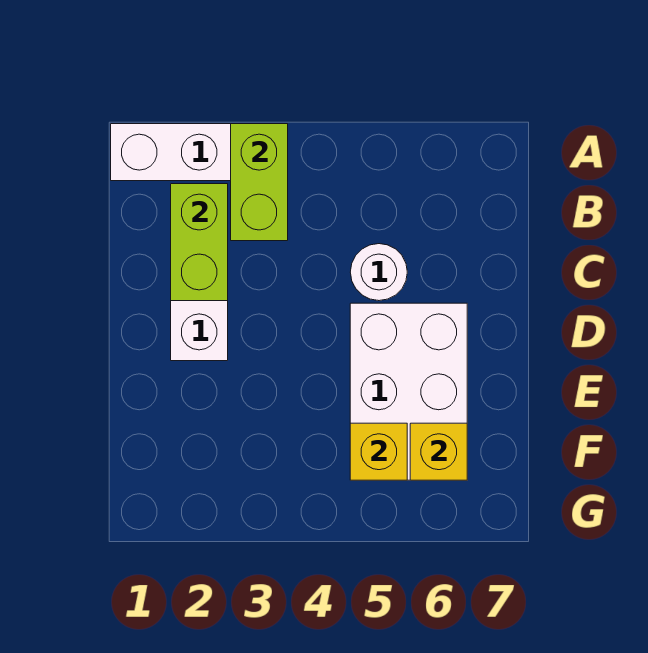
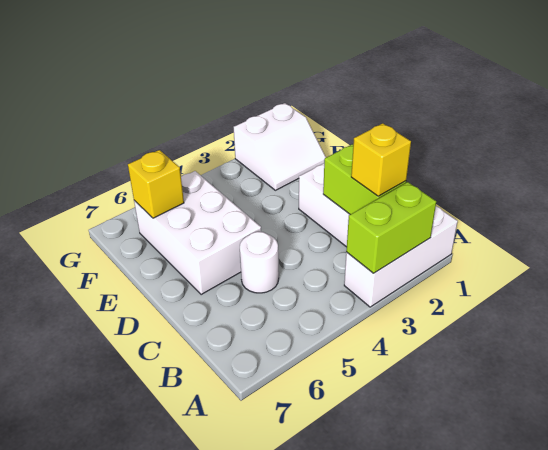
lime brick A3:B3 level 2 -> lime brick A2:A3 level 2
none -> white slope F1:G2 level 1 top G
yellow brick F5 level 2 -> yellow brick B2 level 3

